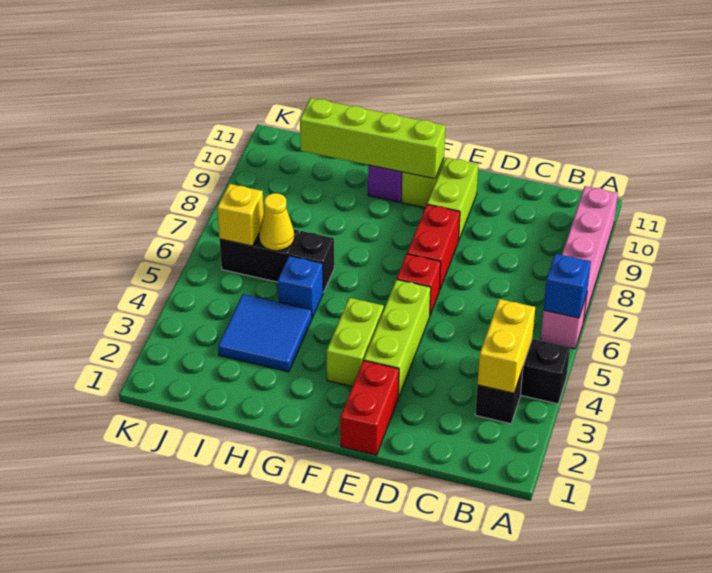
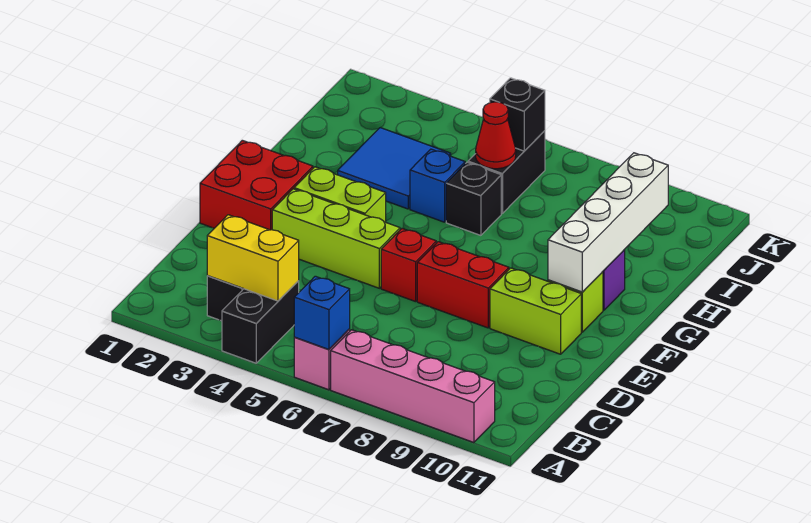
red brick E1:E2 level 1 -> red brick E1:F2 level 1
lime brick F10:I10 level 2 -> white brick F10:I10 level 2
yellow cone I6 level 2 -> red cone I6 level 2
yellow brick J6 level 2 -> black brick J6 level 2

